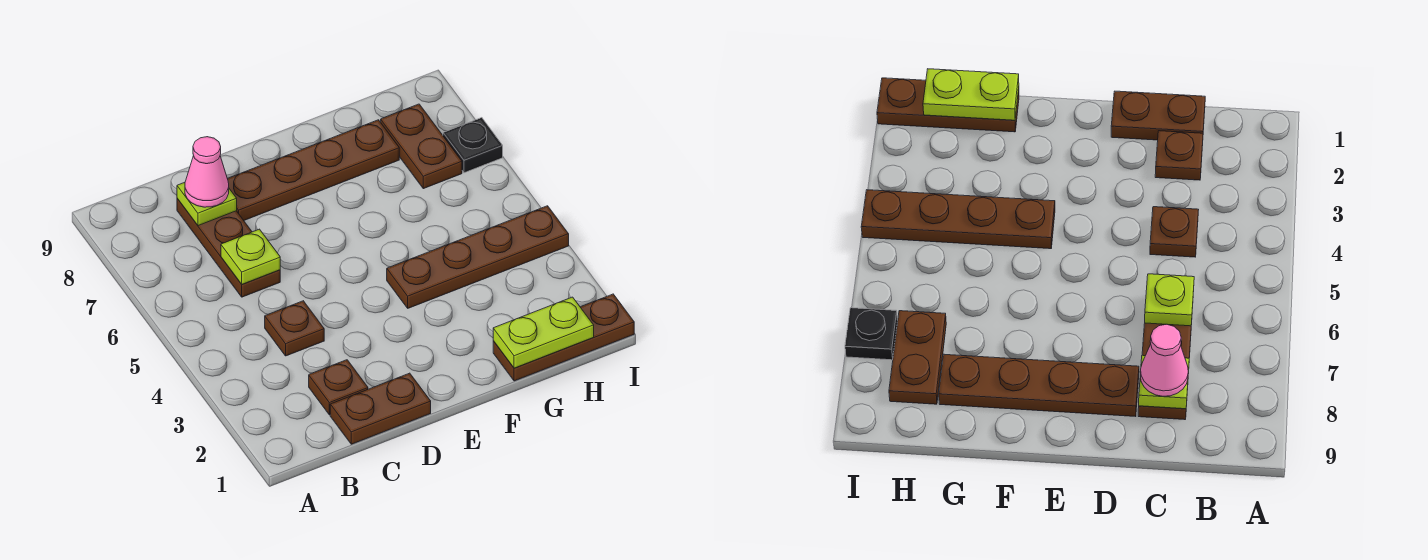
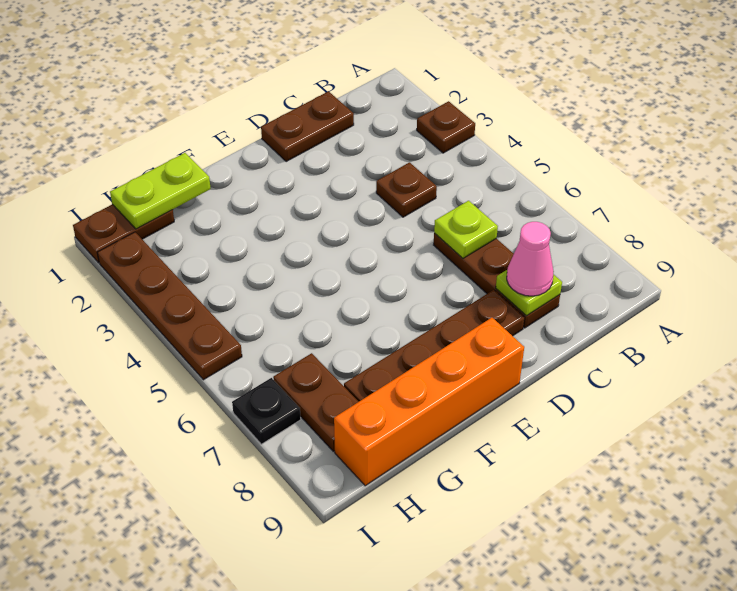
brown plate C2 level 1 -> brown plate A3 level 1
none -> orange brick E9:H9 level 1
brown plate F4:I4 level 1 -> brown plate I2:I5 level 1
brown plate G1:I1 level 1 -> brown plate H1:I1 level 1

